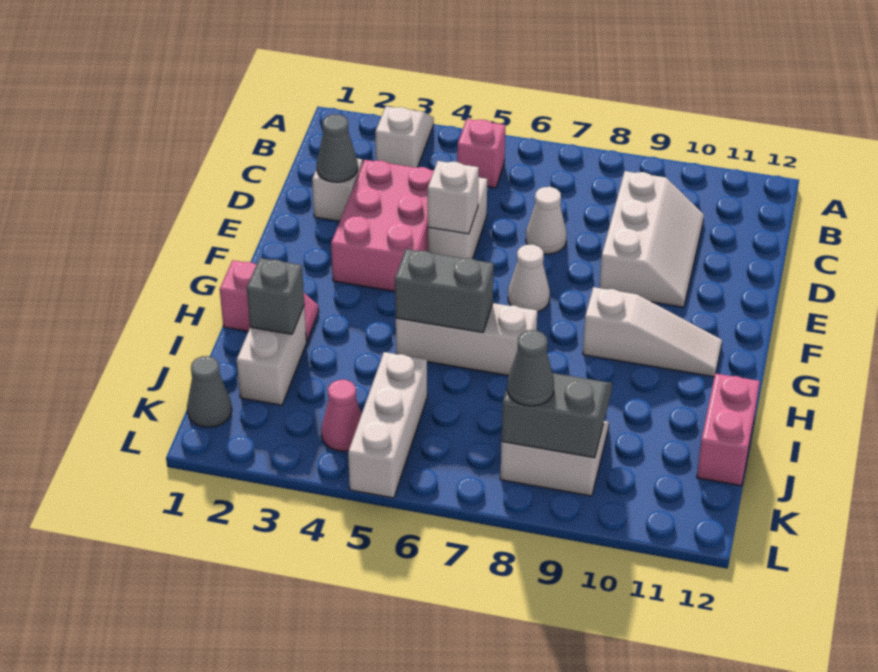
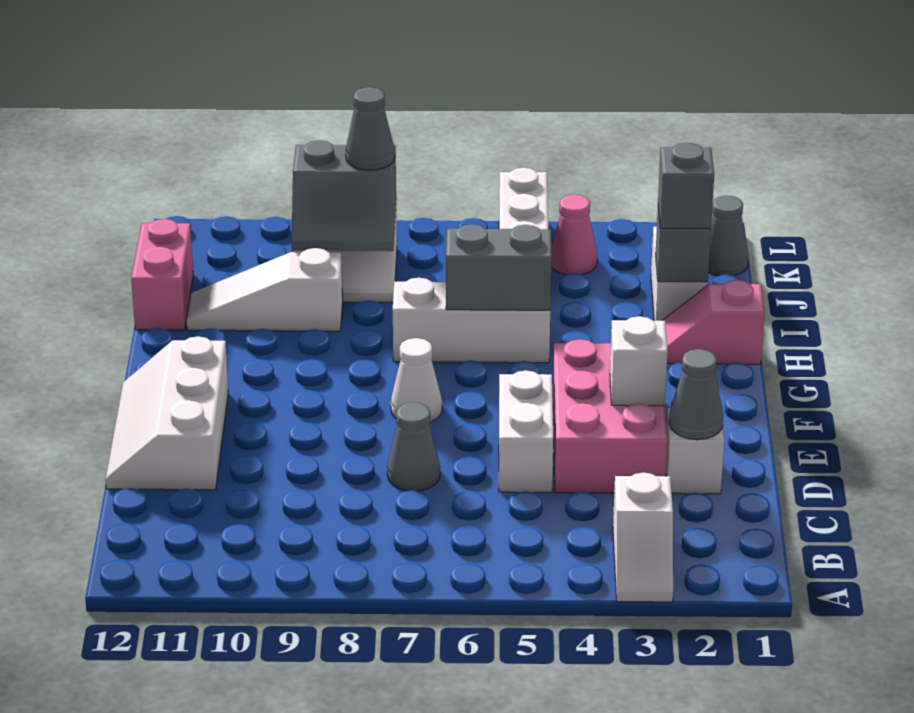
pink brick B5 level 1 -> none
white slope C9:E10 level 1 top 9 -> white slope D11:F12 level 1 top 11
white cone D7 level 1 -> grey cone D7 level 1
white brick E5 level 2 -> white brick E3 level 2
white slope G9:G11 level 1 top 9 -> white slope I9:I11 level 1 top 9
none -> grey brick I2 level 3

